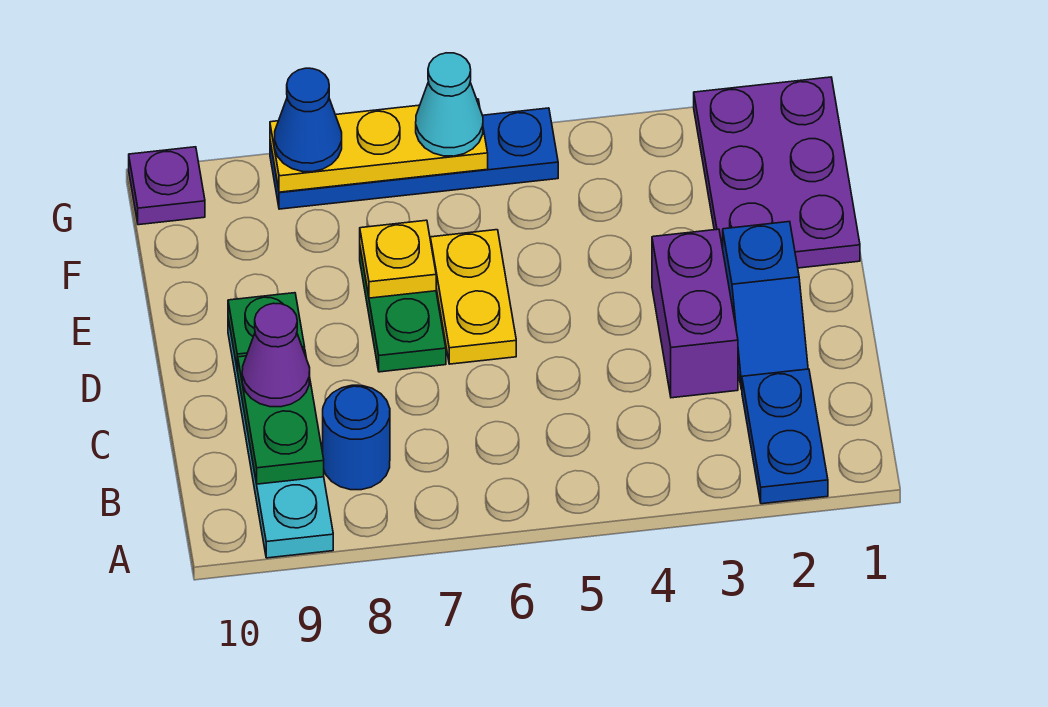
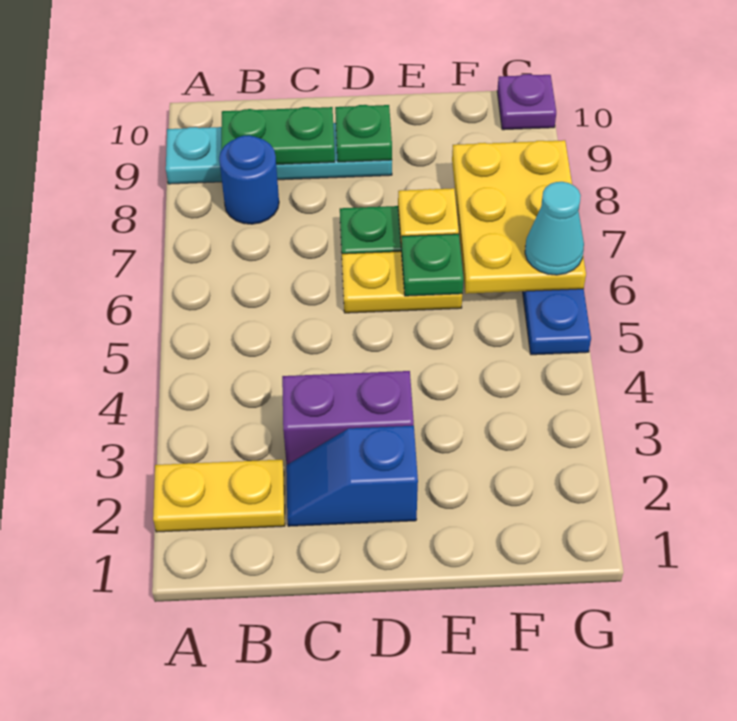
blue plate A2:B2 level 1 -> yellow plate A2:B2 level 1
purple cone C9 level 3 -> none
purple plate E1:G2 level 1 -> none
none -> green plate E6 level 2
yellow plate G6:G8 level 2 -> yellow plate F6:G8 level 2
blue cone G8 level 3 -> none

